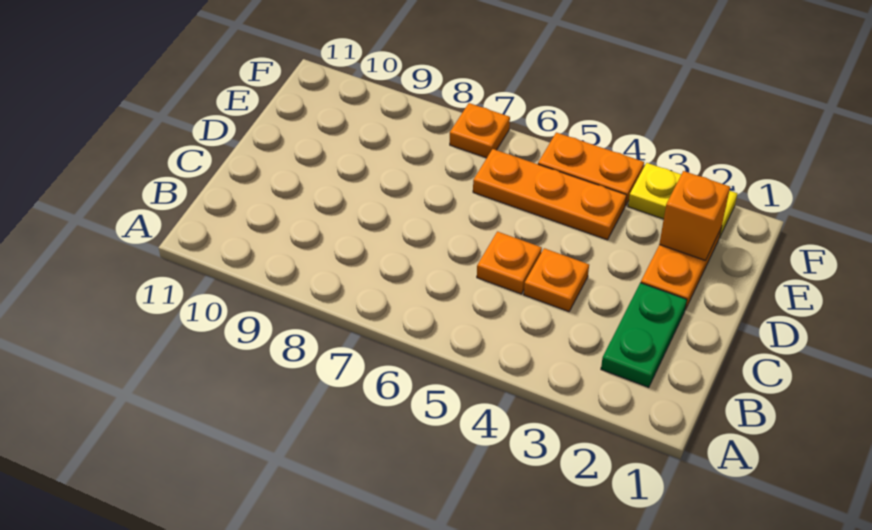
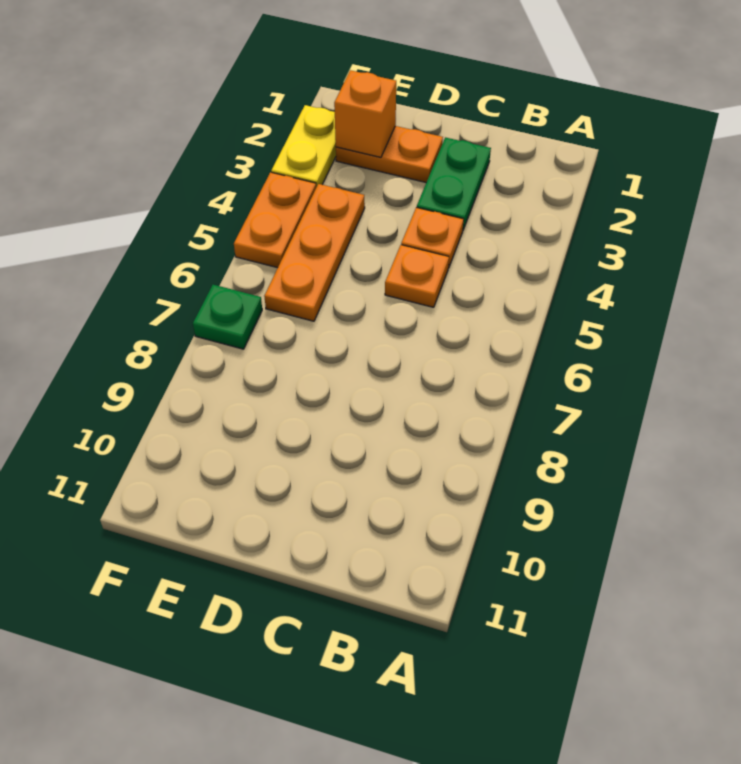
green plate B2:C2 level 1 -> green plate C2:C3 level 1
orange plate F7 level 1 -> green plate F7 level 1

